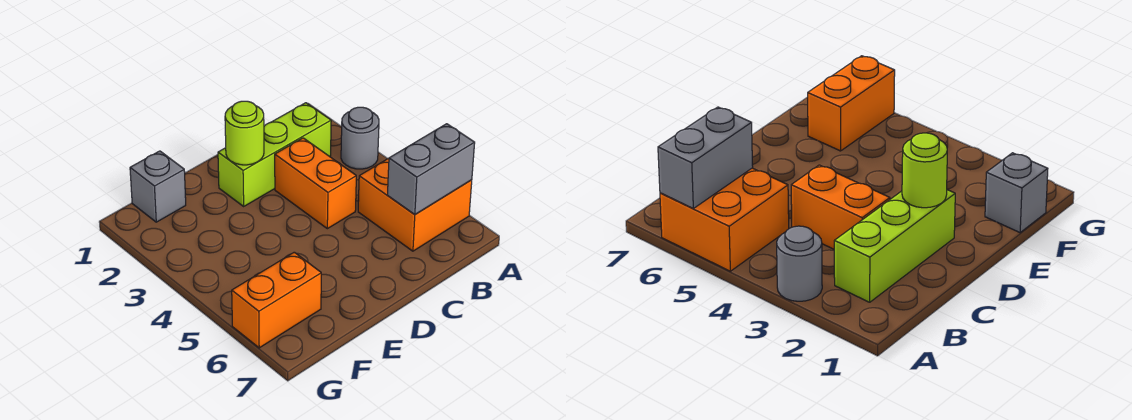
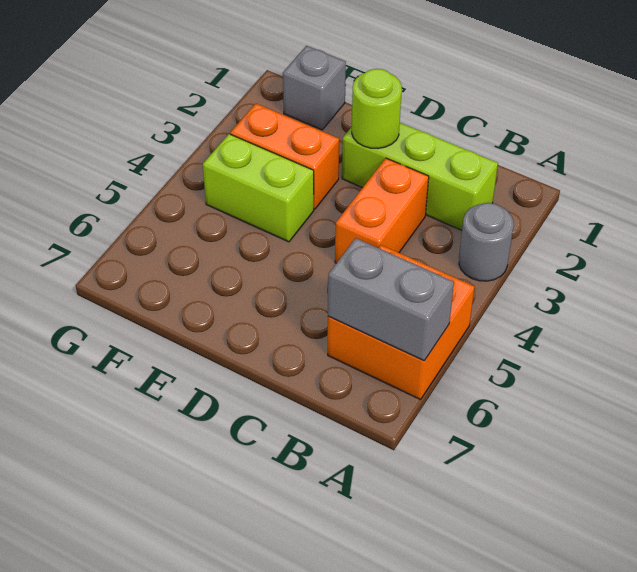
none -> lime brick E4:F4 level 1
orange brick F6:G6 level 1 -> orange brick E3:F3 level 1

